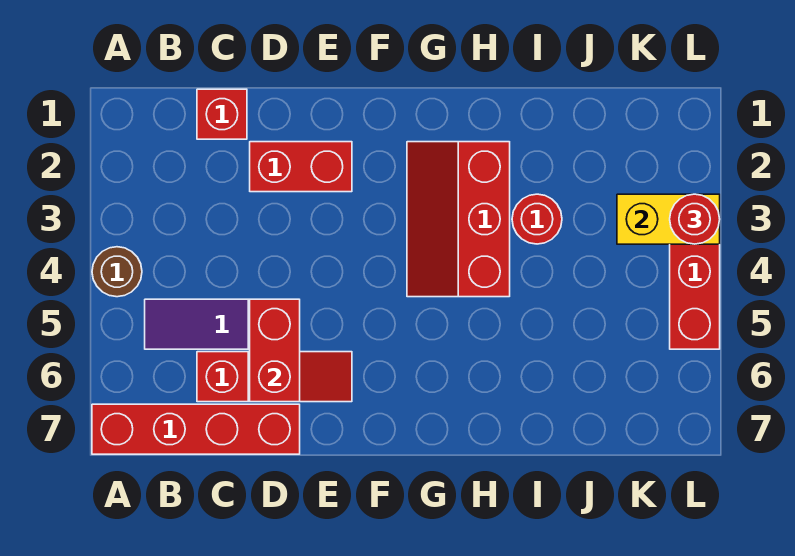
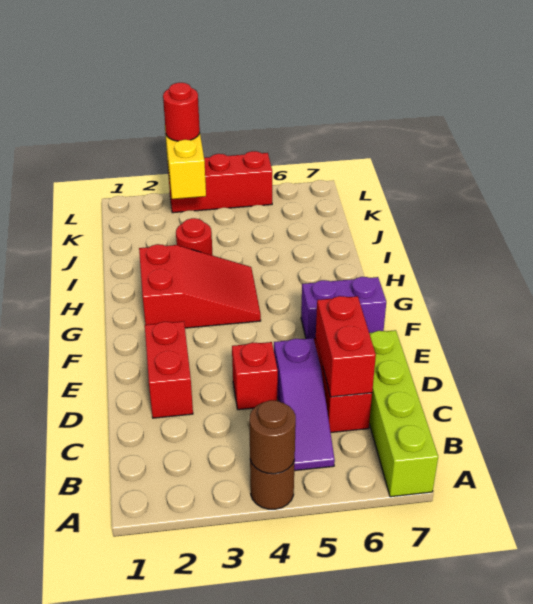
none -> brown round brick A4 level 2
red brick A7:D7 level 1 -> lime brick A7:D7 level 1
red brick C1 level 1 -> red brick D4 level 1
red brick D5:D6 level 2 -> red brick C6:D6 level 2
none -> purple brick F6:F7 level 1
red slope G2:H4 level 1 top H -> red slope G2:H4 level 1 top 2

